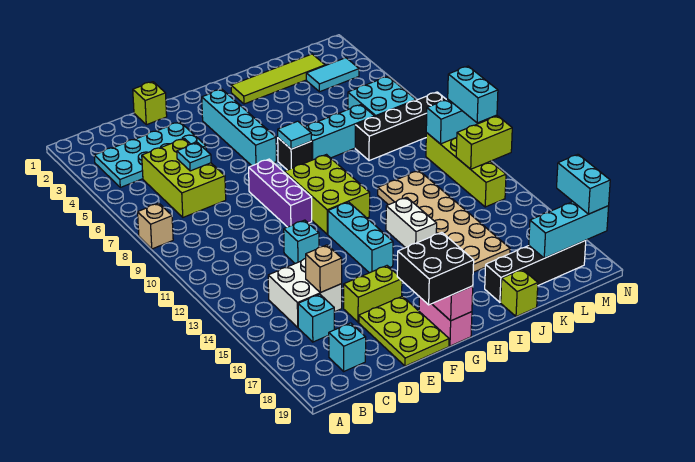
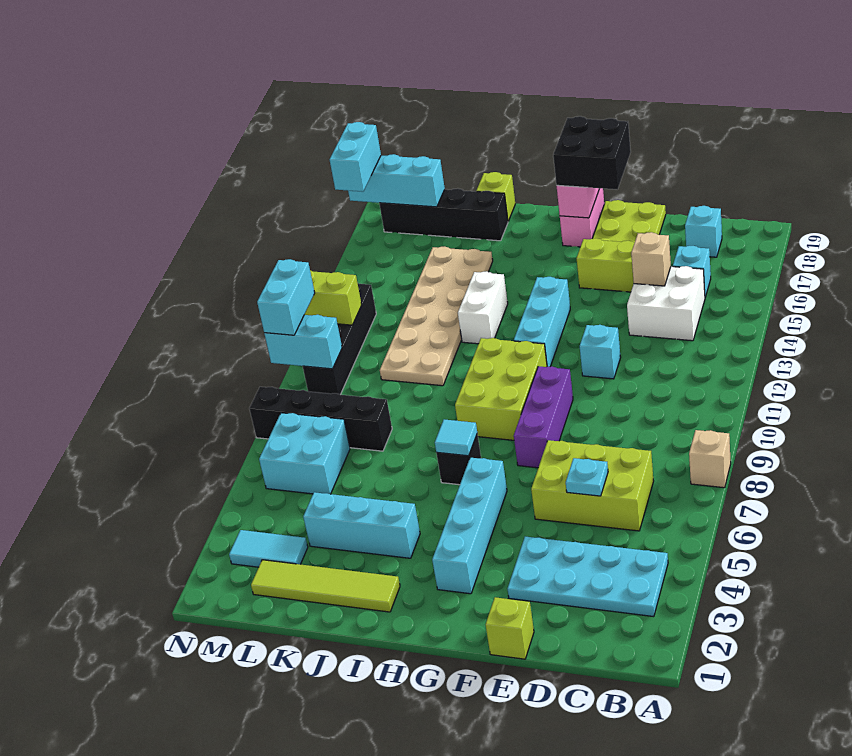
lime brick C5:D7 level 1 -> lime brick C6:E7 level 1
cyan brick I7:K7 level 1 -> cyan brick I4:K4 level 1
lime brick M10:M13 level 1 -> black brick M10:M13 level 1

